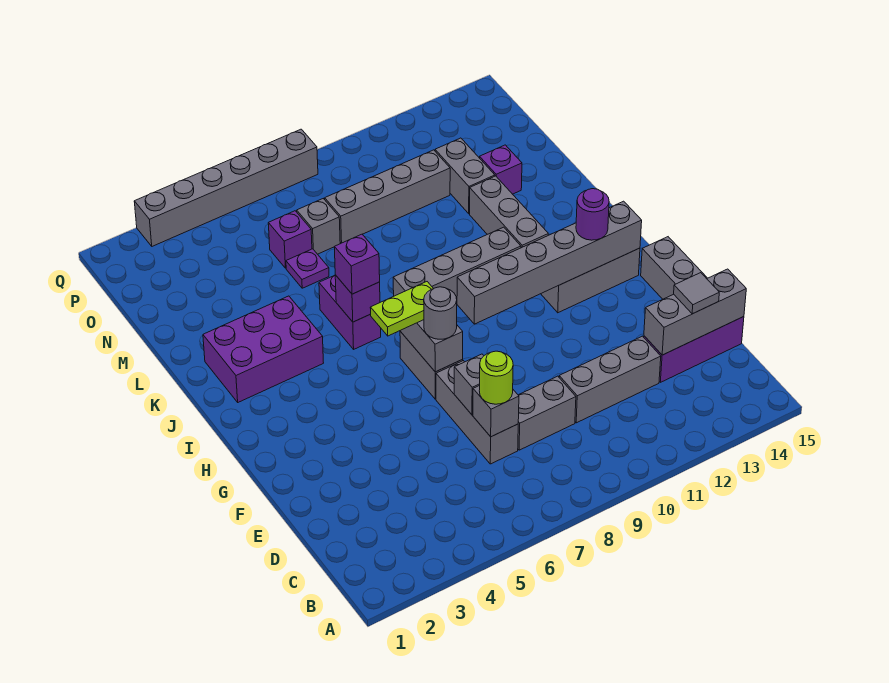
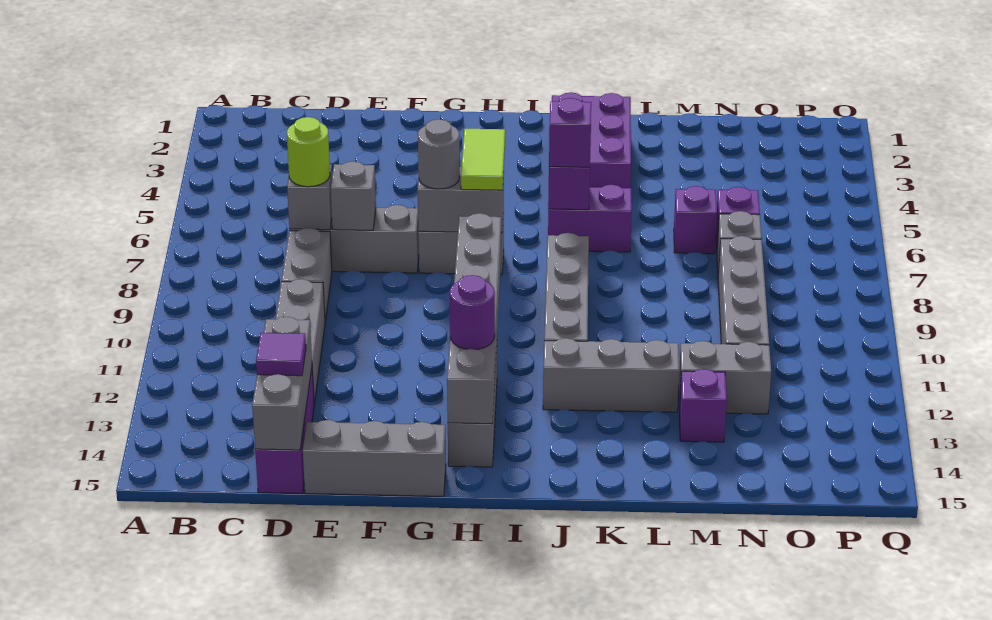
grey tile D14 level 3 -> purple tile D14 level 3
lime plate H6:H7 level 3 -> lime tile H6:H7 level 3
purple plate M6 level 1 -> purple brick M6 level 1
grey brick Q3:Q8 level 1 -> none

